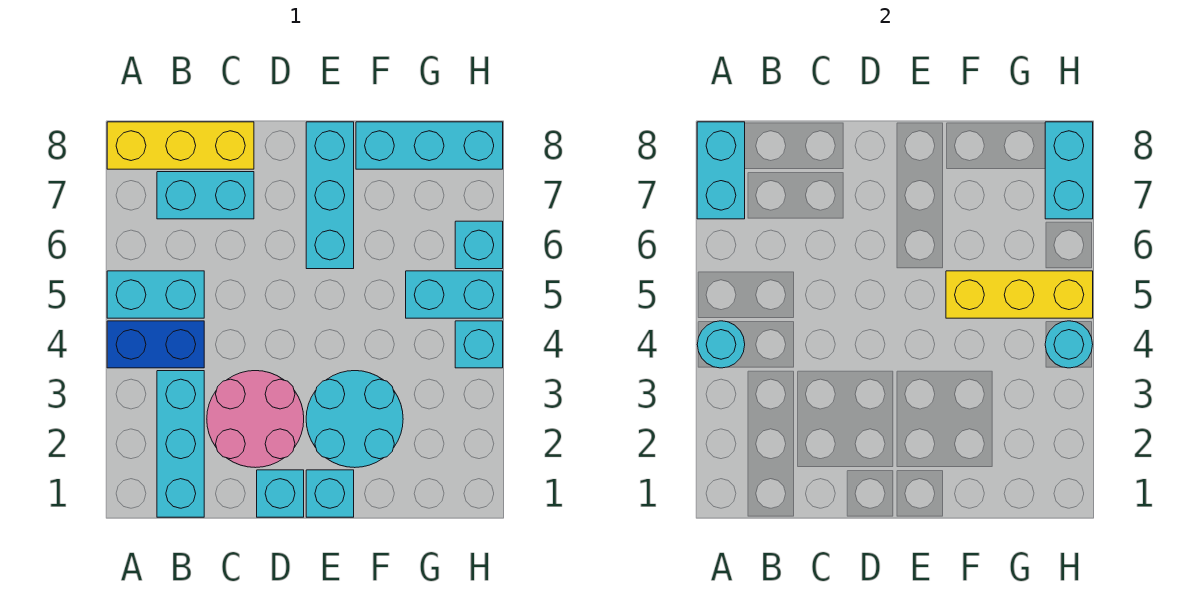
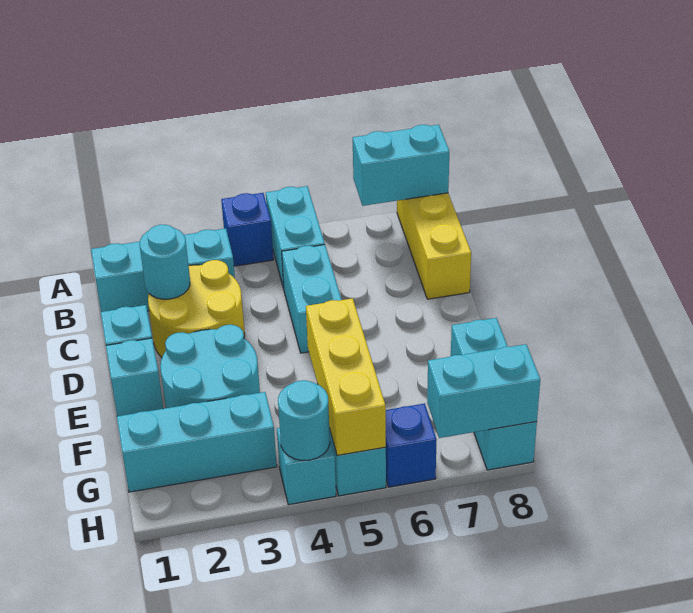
blue brick A4:B4 level 1 -> blue brick A4 level 1
cyan round brick A4 level 2 -> cyan round brick C2 level 2
cyan brick B7:C7 level 1 -> cyan brick C5:D5 level 1
pink round brick C2:D3 level 1 -> yellow round brick C2:D3 level 1
cyan brick E6:E8 level 1 -> cyan brick G1:G3 level 1
cyan brick H6 level 1 -> blue brick H6 level 1

